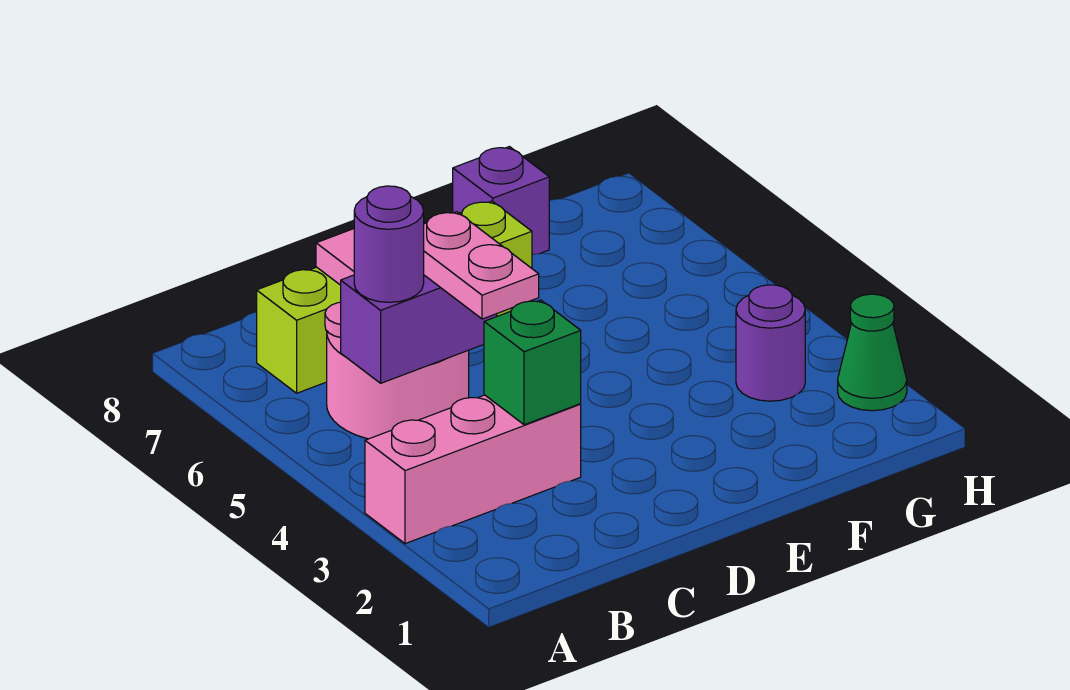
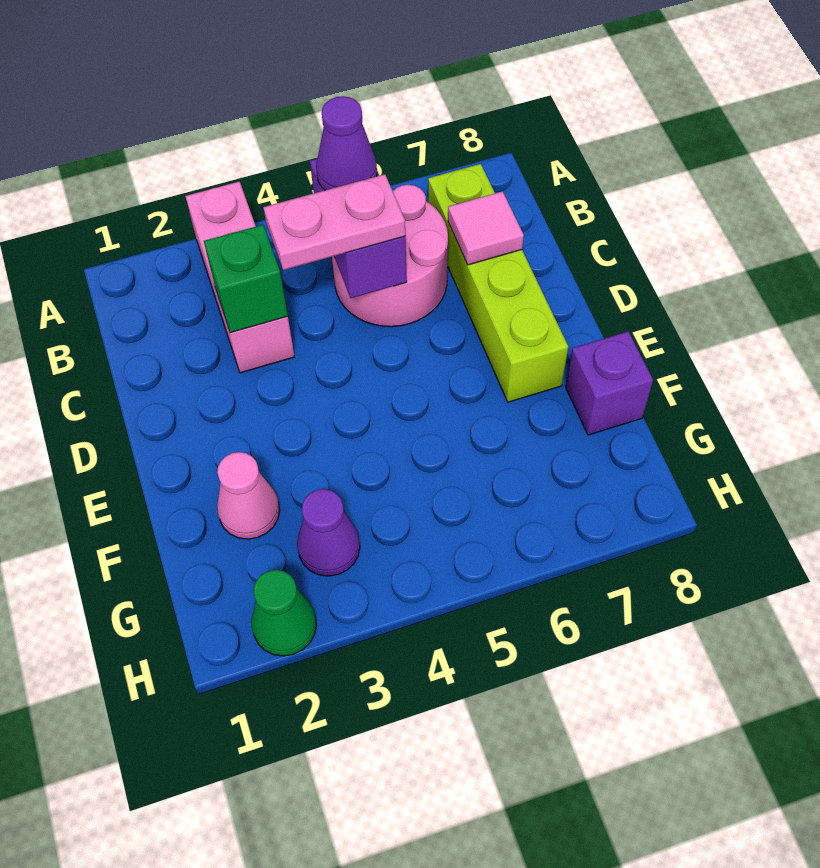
purple round brick B5 level 3 -> purple cone B5 level 3
none -> pink cone F2 level 1
purple round brick G3 level 1 -> purple cone G3 level 1

